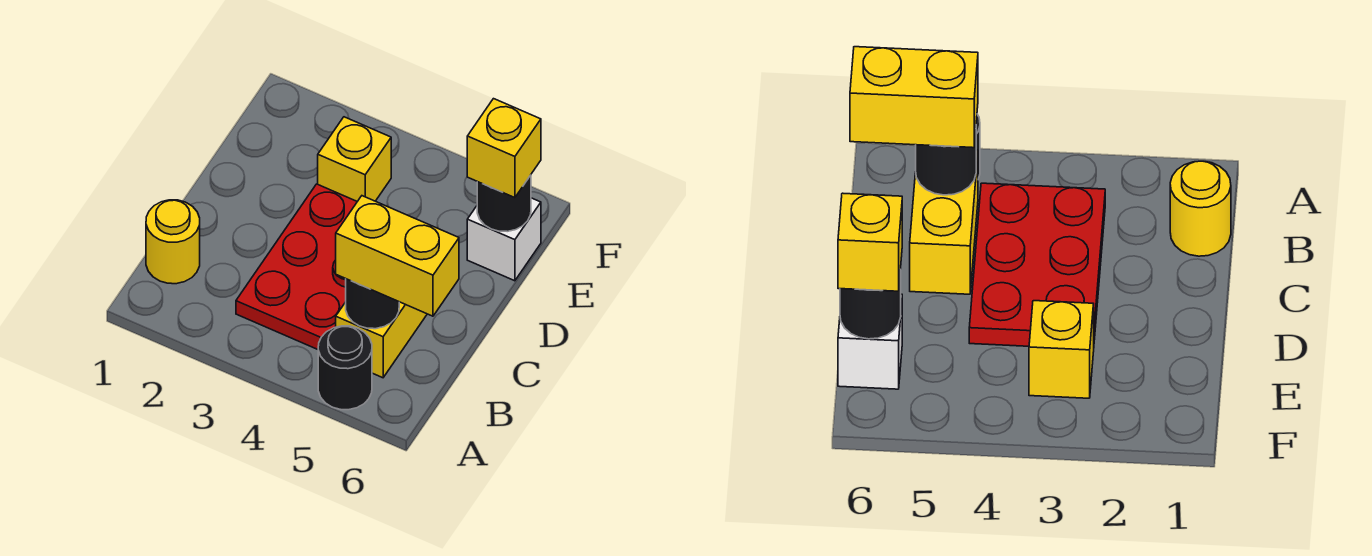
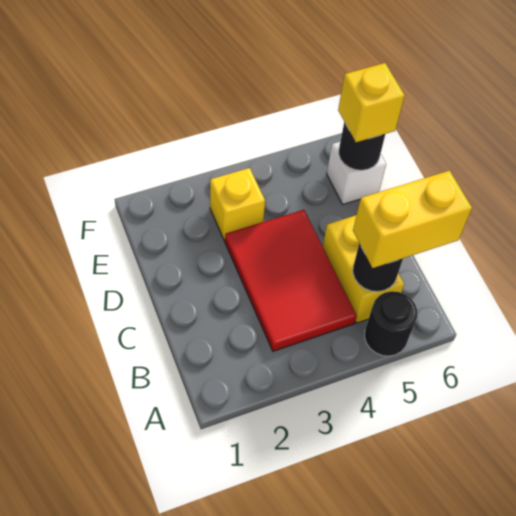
yellow round brick B1 level 1 -> none
red plate B3:D4 level 1 -> red tile B3:D4 level 1

